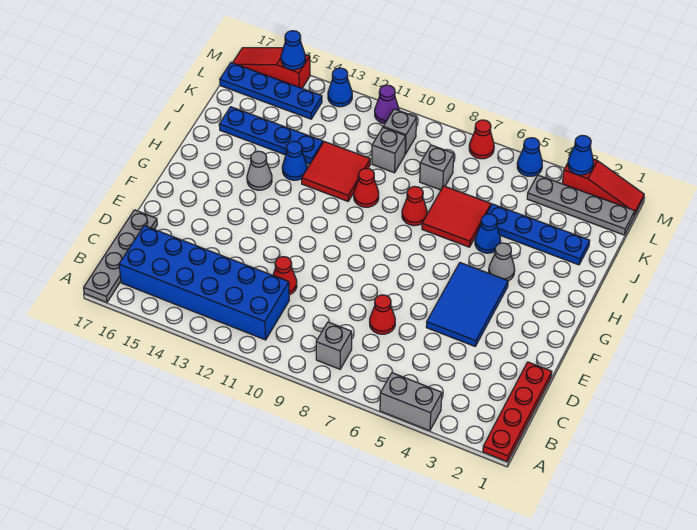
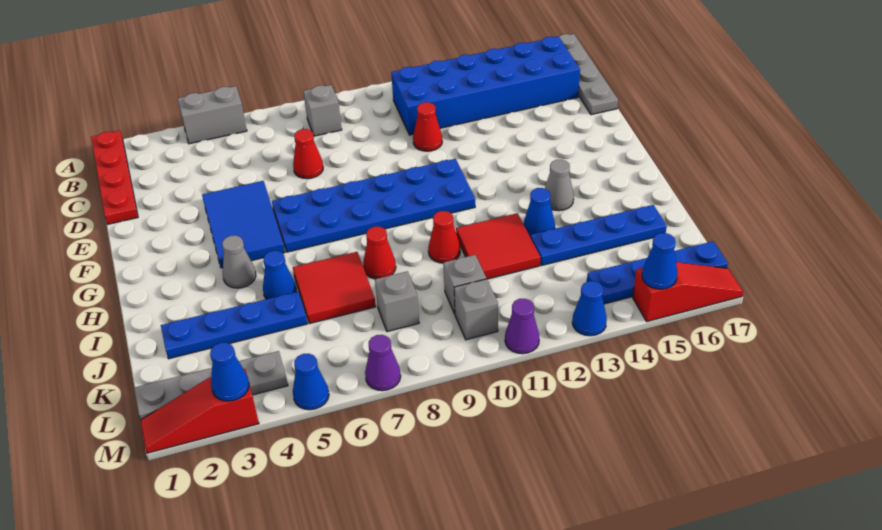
none -> blue plate F6:G11 level 1
red cone M7 level 1 -> purple cone M7 level 1

